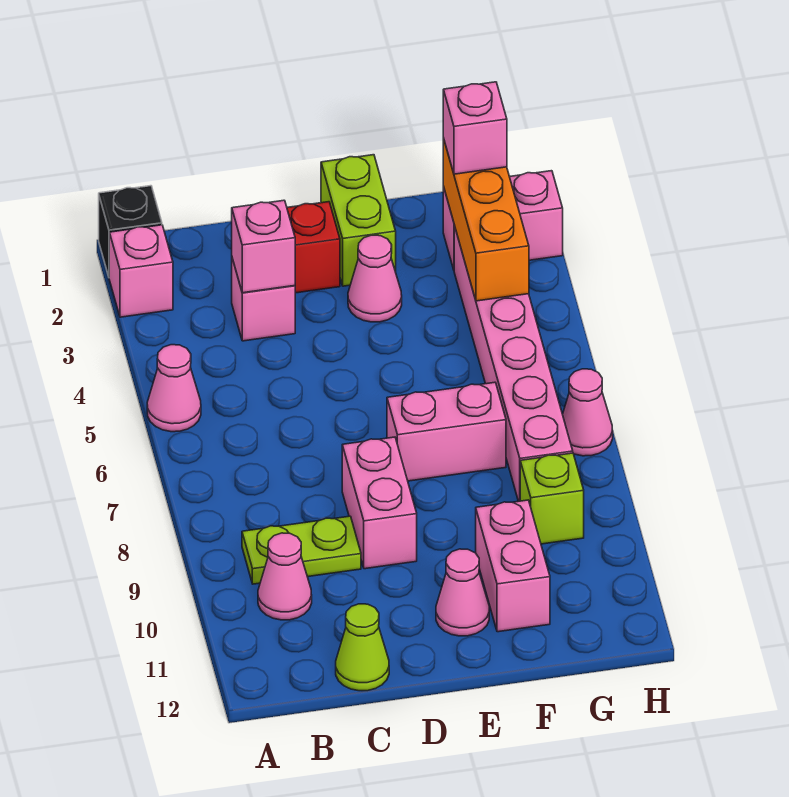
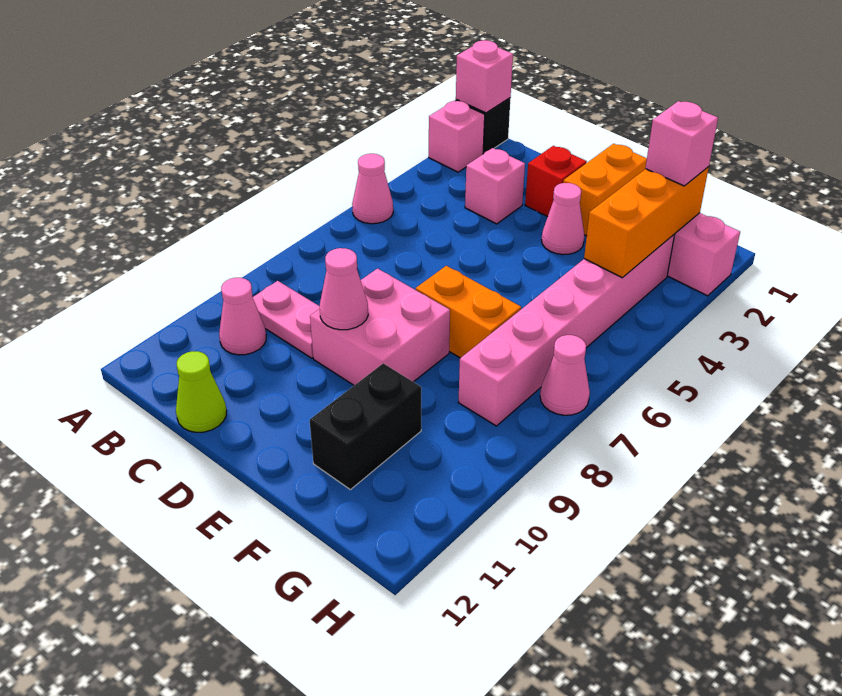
lime plate B9:C9 level 1 -> pink plate B9:C9 level 1
pink brick C3 level 2 -> pink brick A1 level 2
pink brick D8:D9 level 1 -> pink brick D8:E9 level 1
lime brick E1:E2 level 1 -> orange brick E1:E2 level 1
pink brick E7:F7 level 1 -> orange brick E7:F7 level 1
pink cone E11 level 1 -> pink cone D9 level 2
pink brick F10:F11 level 1 -> black brick F10:F11 level 1
lime brick G9 level 1 -> none

